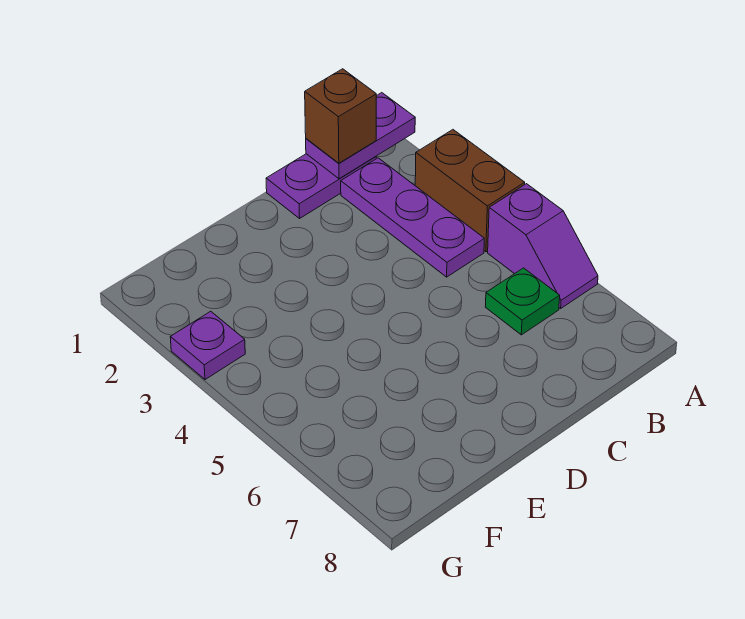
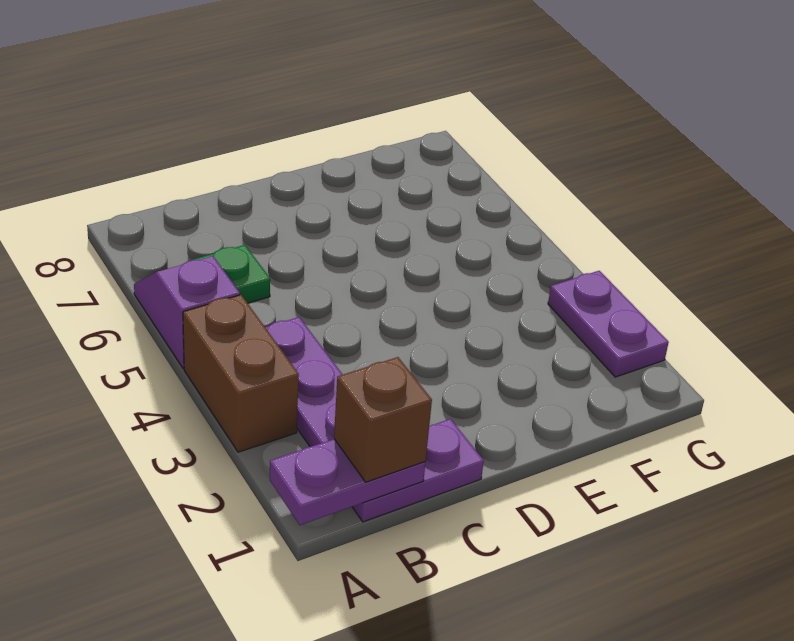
purple plate G3 level 1 -> purple plate G2:G3 level 1

